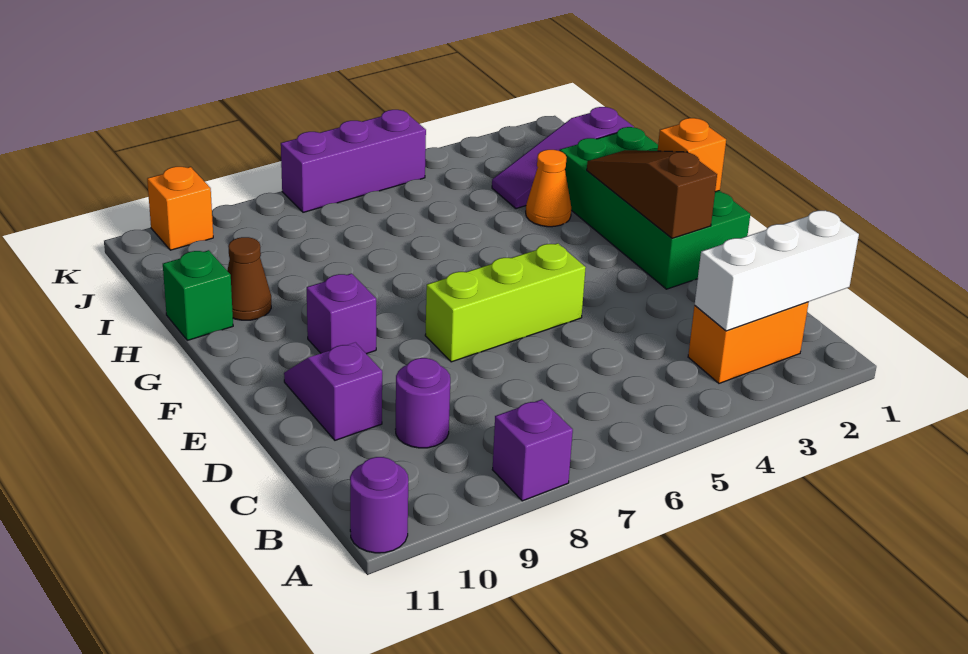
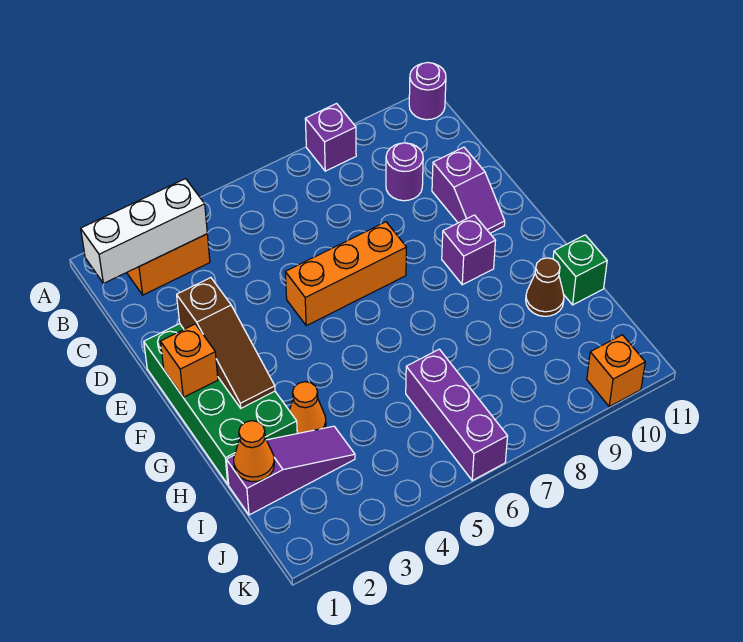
lime brick E5:E7 level 1 -> orange brick E5:E7 level 1
none -> orange cone I1 level 2
purple brick K5:K7 level 1 -> purple brick I6:K6 level 1

